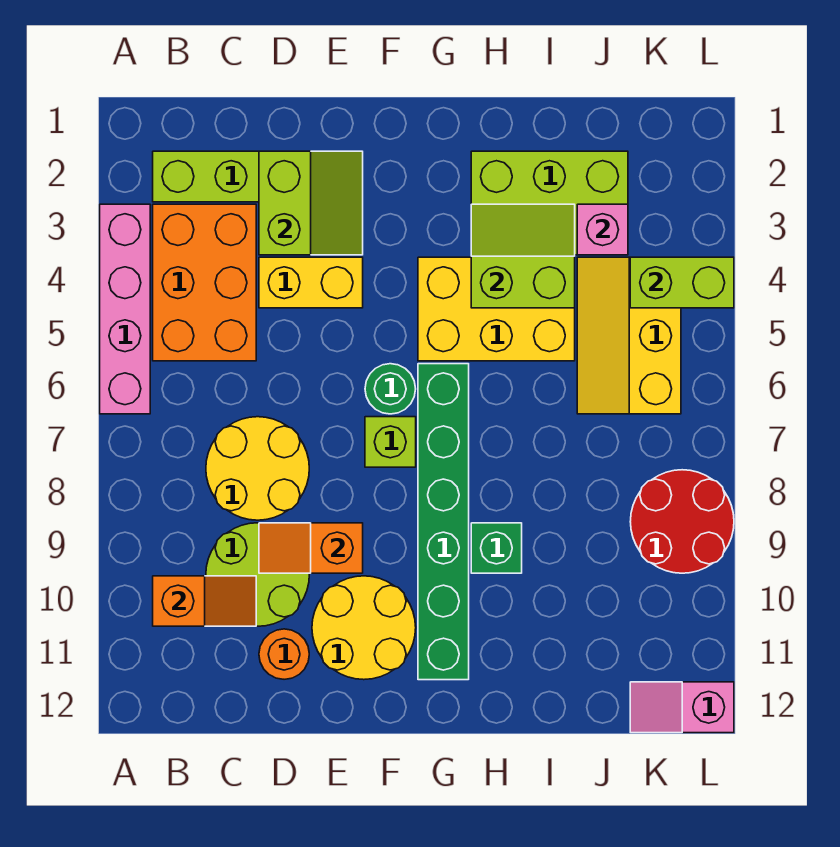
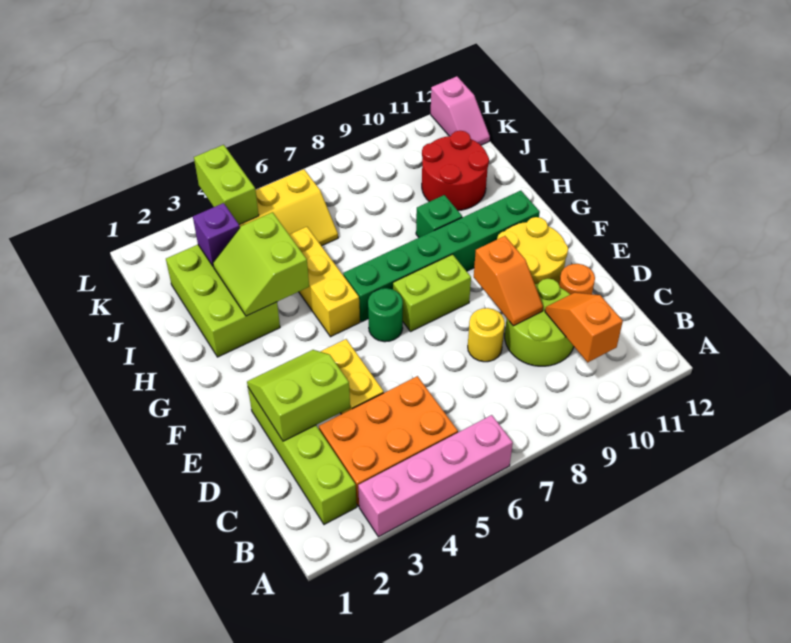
yellow round brick C7:D8 level 1 -> yellow round brick D8 level 1
lime brick F7 level 1 -> lime brick F7:F8 level 1
yellow brick G4:I5 level 1 -> yellow brick G5:I5 level 1
pink brick J3 level 2 -> purple brick J3 level 2
red round brick K8:L9 level 1 -> red round brick I10:J11 level 1

